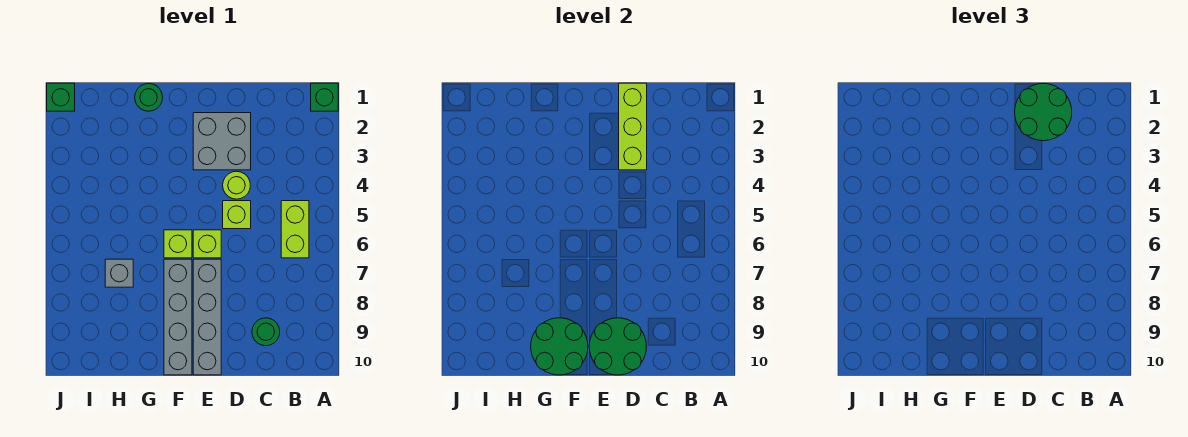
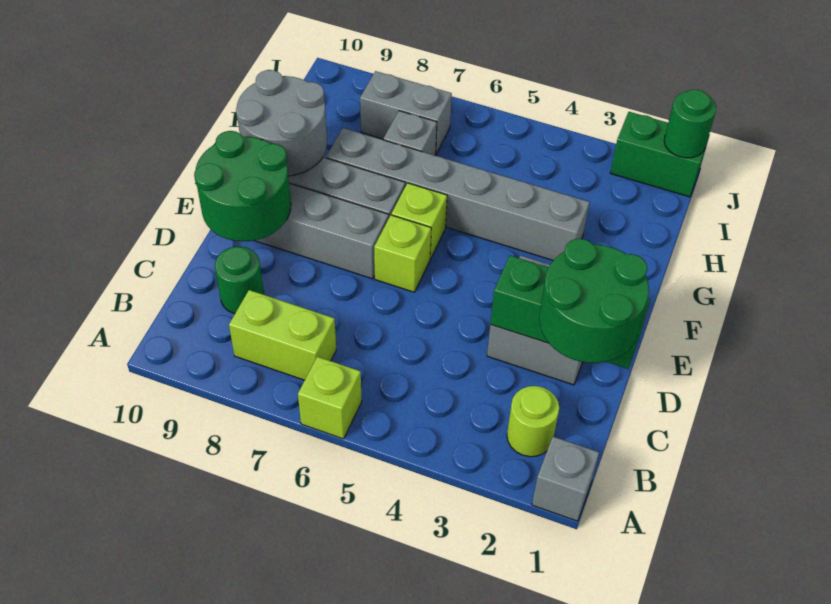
green brick A1 level 1 -> grey brick A1 level 1
lime brick B5:B6 level 1 -> lime brick B7:B8 level 1
lime brick D1:D3 level 2 -> green brick D1:D3 level 2
lime round brick D4 level 1 -> lime round brick B2 level 1
lime brick D5 level 1 -> lime brick A6 level 1
green round brick F9:G10 level 2 -> grey round brick F9:G10 level 2
green round brick G1 level 1 -> green round brick J1 level 2
none -> grey brick G3:G8 level 1
none -> grey brick I7:I8 level 1
green brick J1 level 1 -> green brick J1:J2 level 1

